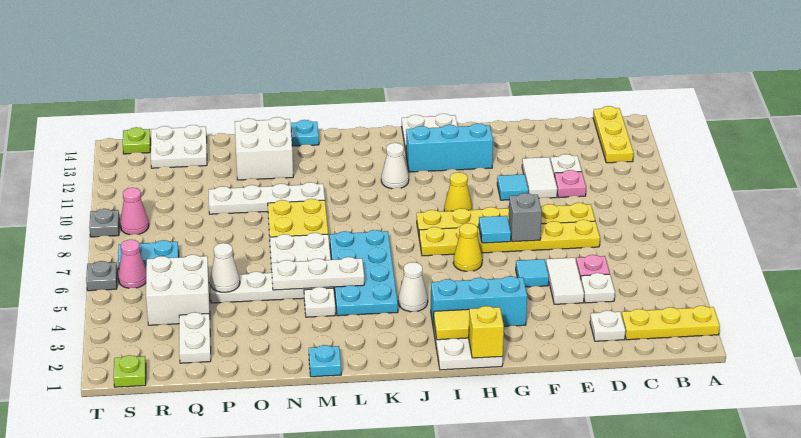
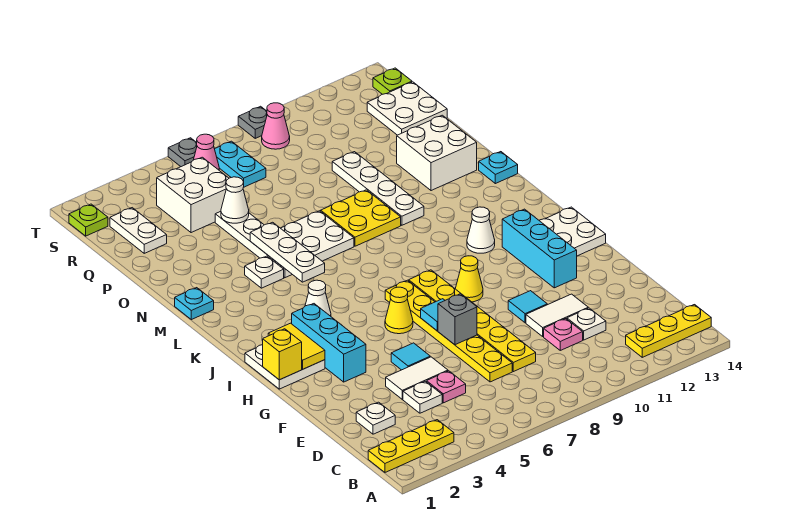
yellow plate A2:C2 level 1 -> yellow plate B1:B3 level 1
cyan plate K4:L7 level 1 -> none
white plate Q2:Q3 level 1 -> white plate Q2:R2 level 1

